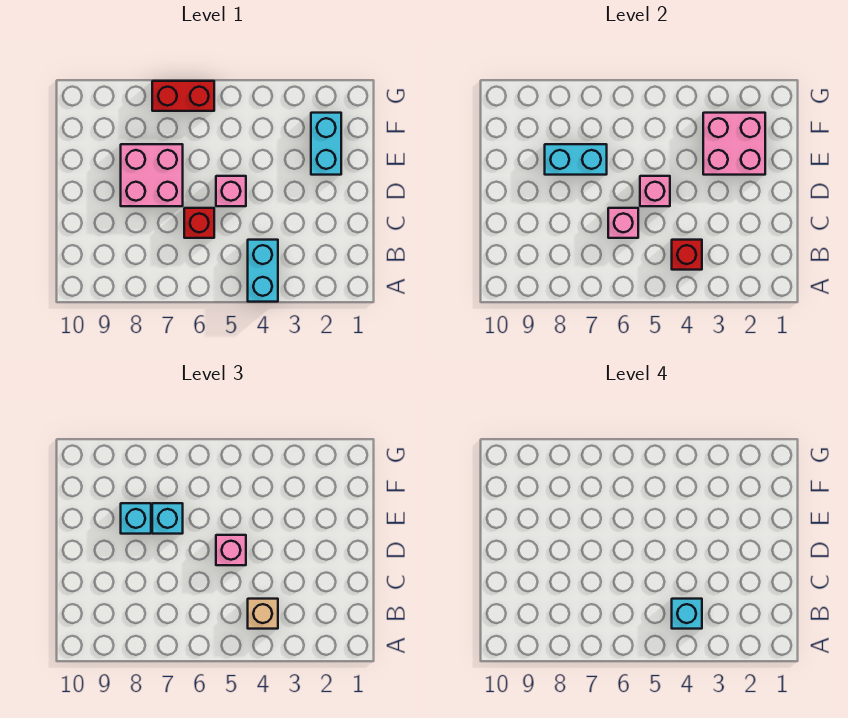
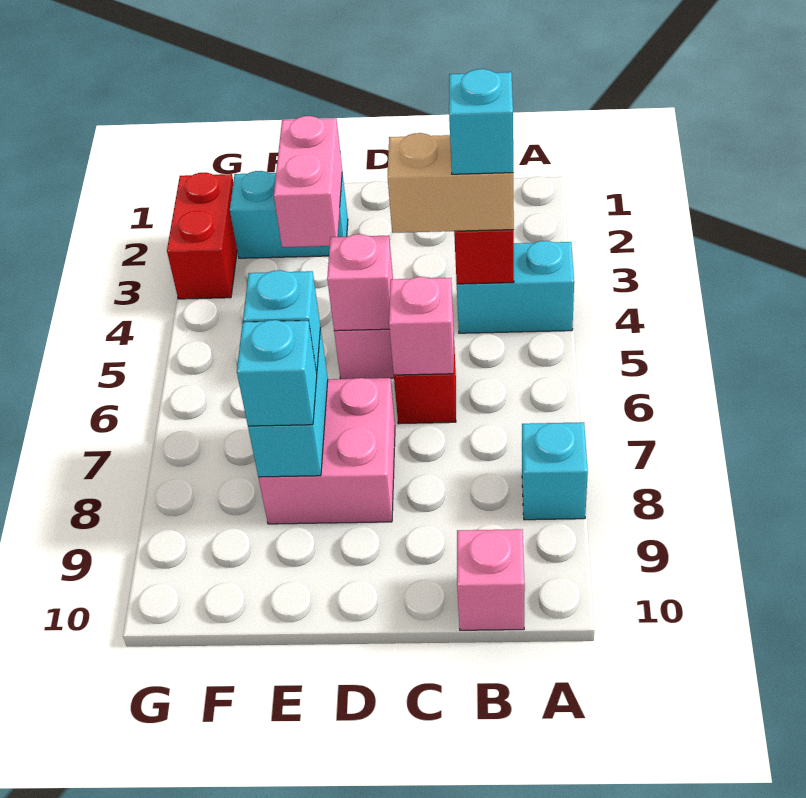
none -> cyan brick A8 level 1
tan brick B4 level 3 -> tan brick B4:C4 level 3
pink brick D5 level 3 -> pink brick B10 level 1
pink brick E2:F3 level 2 -> pink brick E2:E3 level 2
red brick G6:G7 level 1 -> red brick G2:G3 level 1

